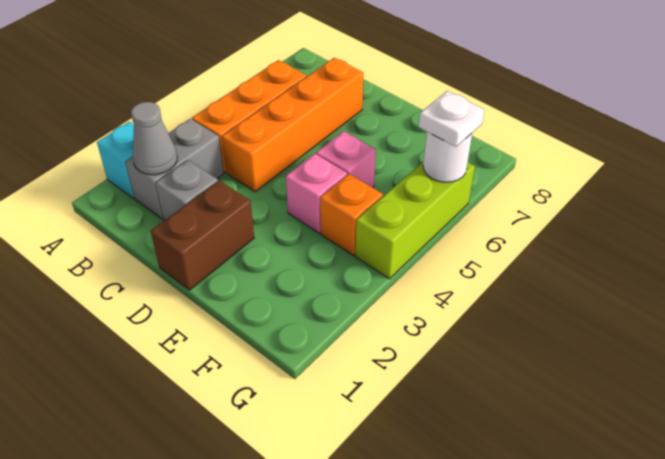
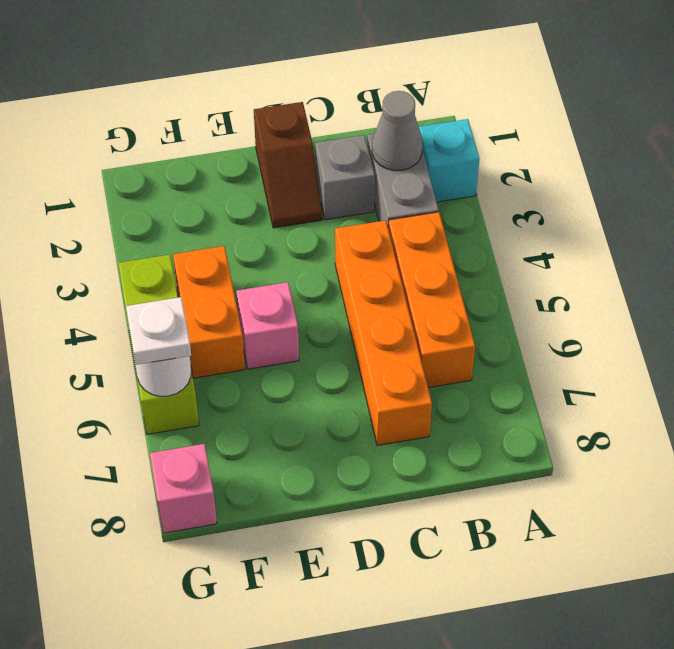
brown brick D1:D2 level 1 -> brown slope D1:D2 level 1 top 1
pink brick E4 level 1 -> pink brick G8 level 1
orange brick F4 level 1 -> orange brick F4:F5 level 1

